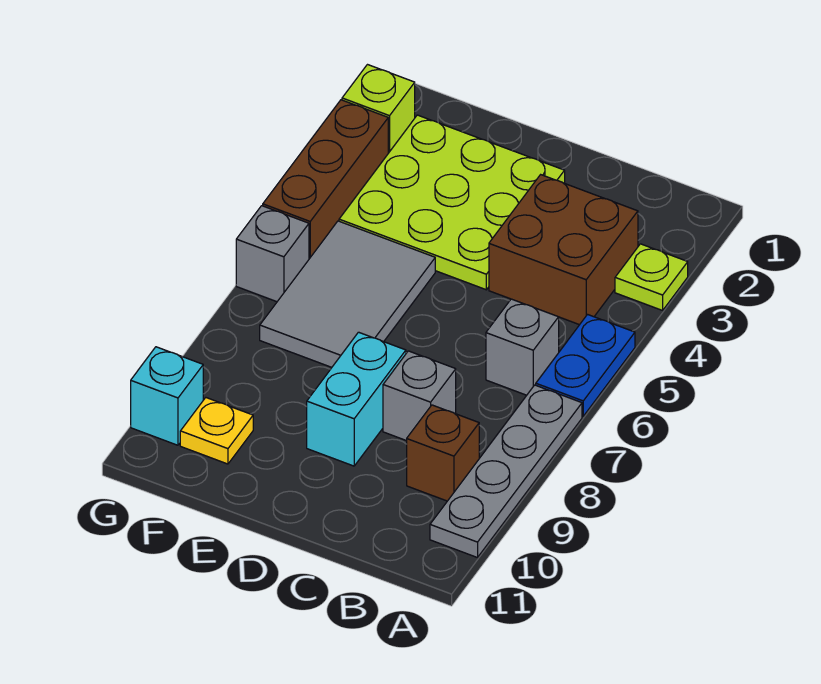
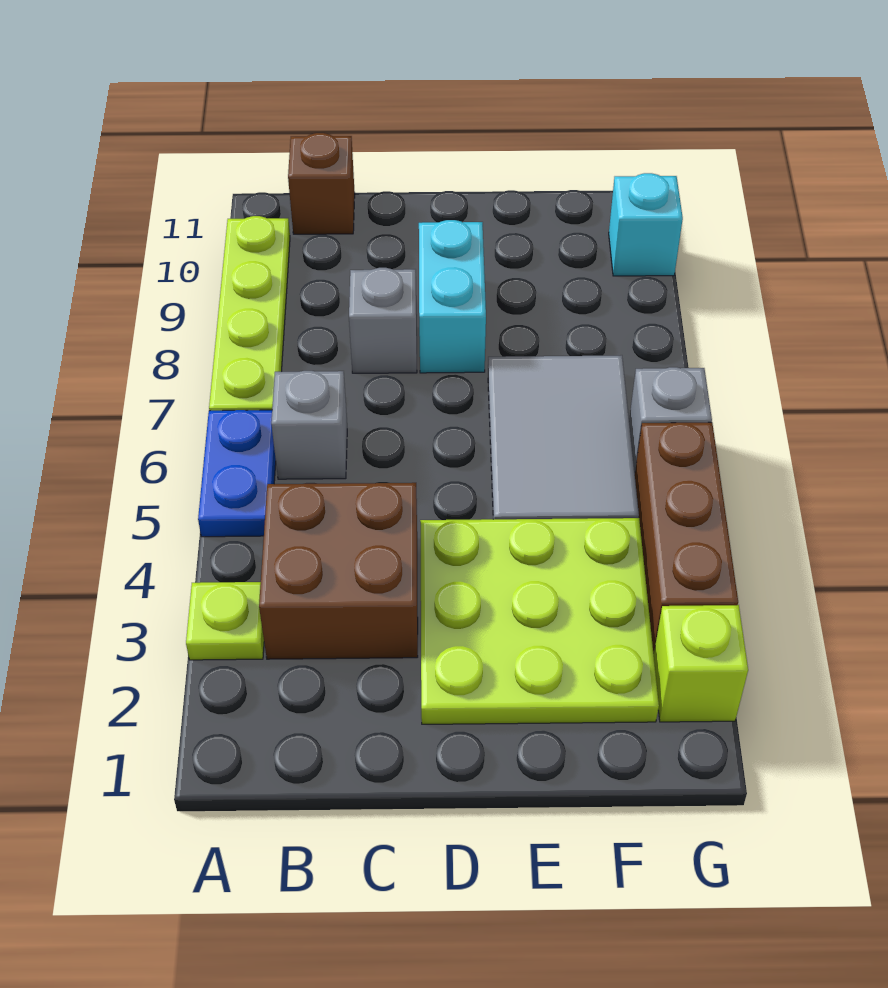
grey plate A7:A10 level 1 -> lime plate A7:A10 level 1
brown brick B9 level 1 -> brown brick B11 level 1
yellow plate F10 level 1 -> none

